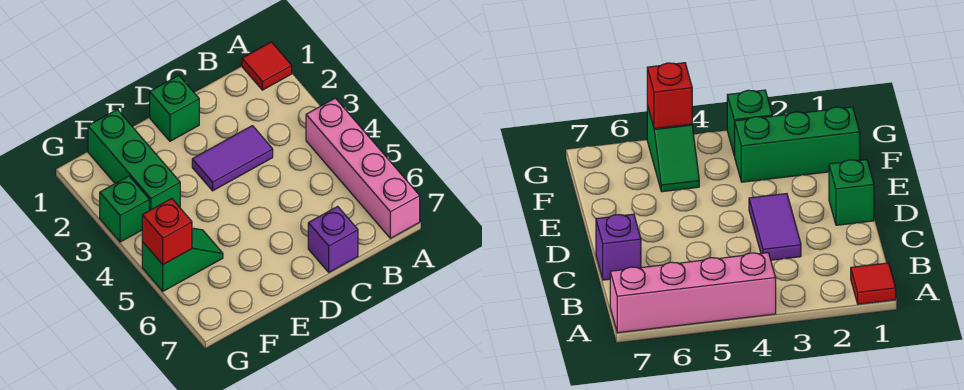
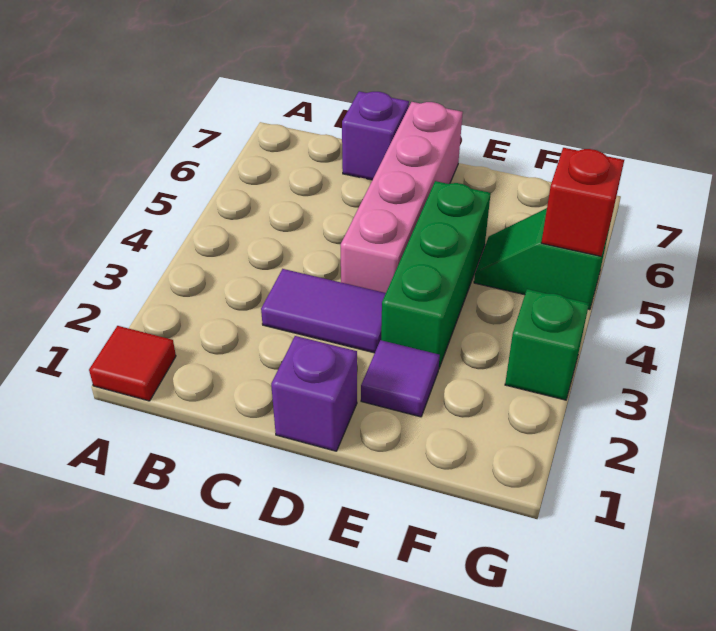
pink brick A4:A7 level 1 -> pink brick D4:D7 level 1
green brick D1 level 1 -> purple brick D1 level 1
none -> purple tile E2 level 1
green brick F1:F3 level 1 -> green brick E3:E5 level 1

